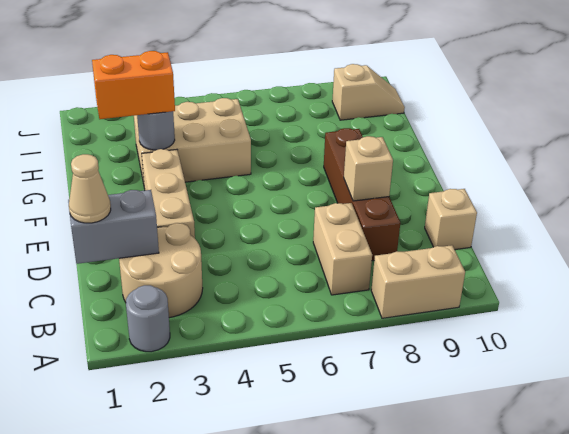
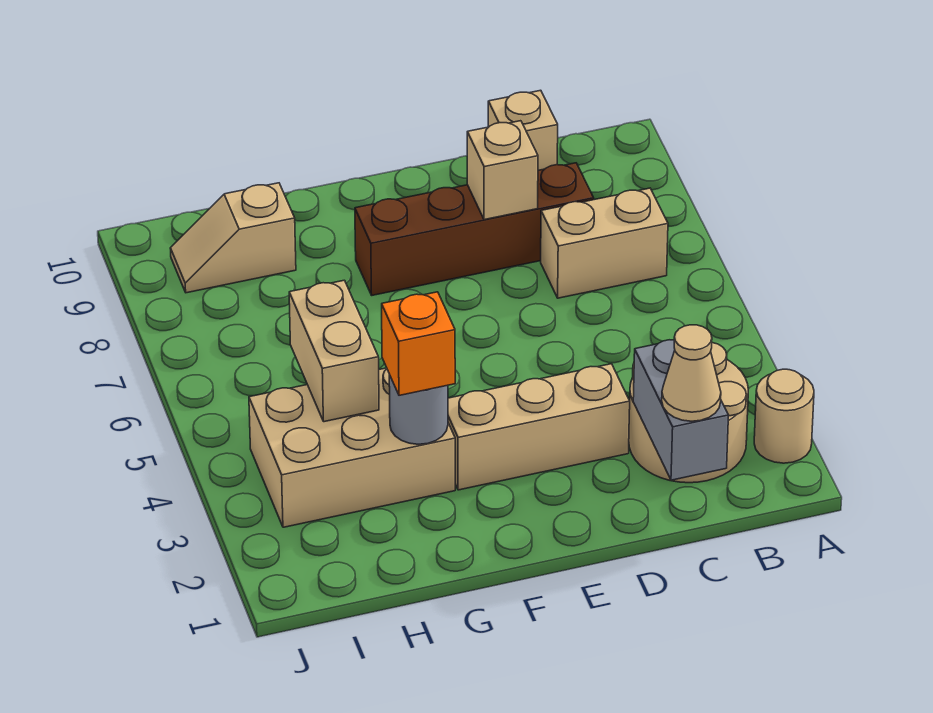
grey round brick A2 level 1 -> tan round brick A2 level 1
tan brick A8:A9 level 1 -> tan brick H4:H5 level 2
orange brick G2:G3 level 3 -> orange brick G3 level 3
tan brick G3:H5 level 1 -> tan brick G3:I4 level 1
tan slope I9:I10 level 1 top 9 -> tan slope H9:I9 level 1 top H

